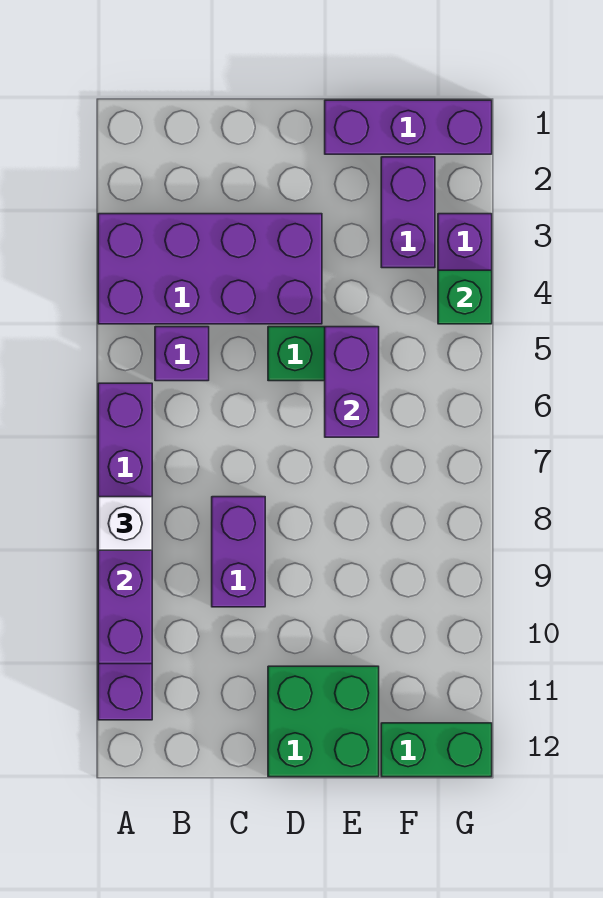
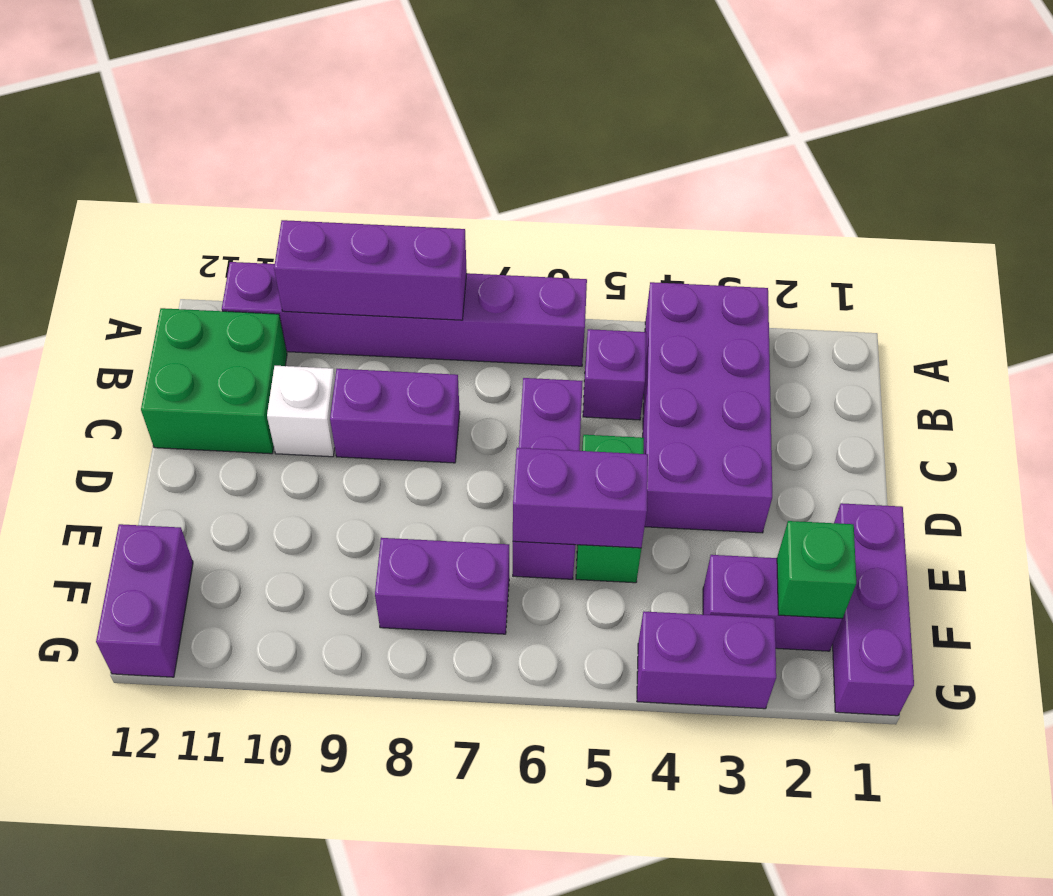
white brick A8 level 3 -> white brick C10 level 1
none -> purple brick C6:E6 level 1
green brick D11:E12 level 1 -> green brick B11:C12 level 1
none -> purple brick F7:F8 level 1
green brick F12:G12 level 1 -> purple brick F12:G12 level 1
green brick G4 level 2 -> green brick F2 level 2

